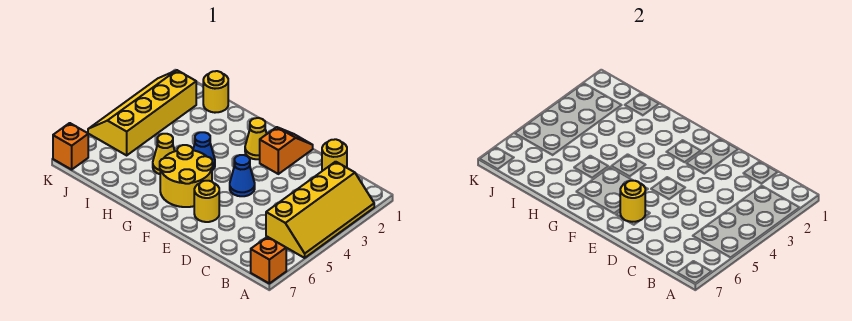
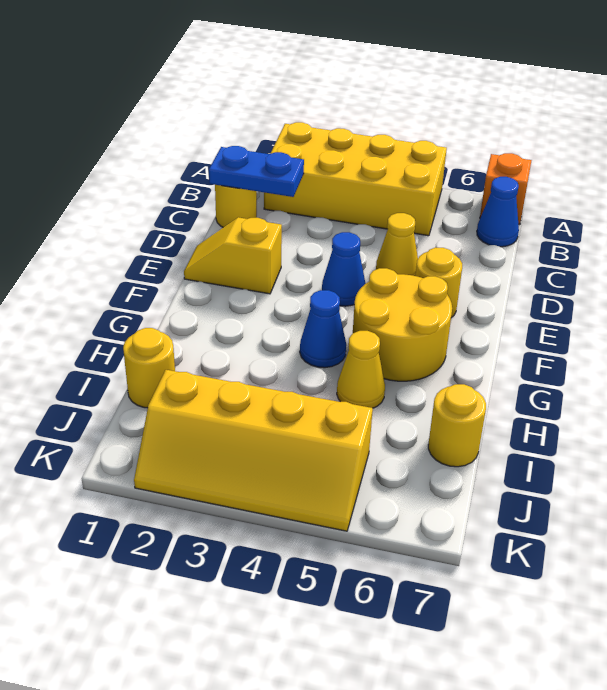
yellow slope A2:B5 level 1 top B -> yellow brick A2:B5 level 1
none -> blue cone B7 level 1
none -> blue plate C1:C2 level 2
orange slope E1:E2 level 1 top 2 -> yellow slope E1:E2 level 1 top 2
yellow round brick E6 level 2 -> yellow round brick I7 level 1
yellow cone F2 level 1 -> yellow cone D5 level 1
orange brick K7 level 1 -> none

